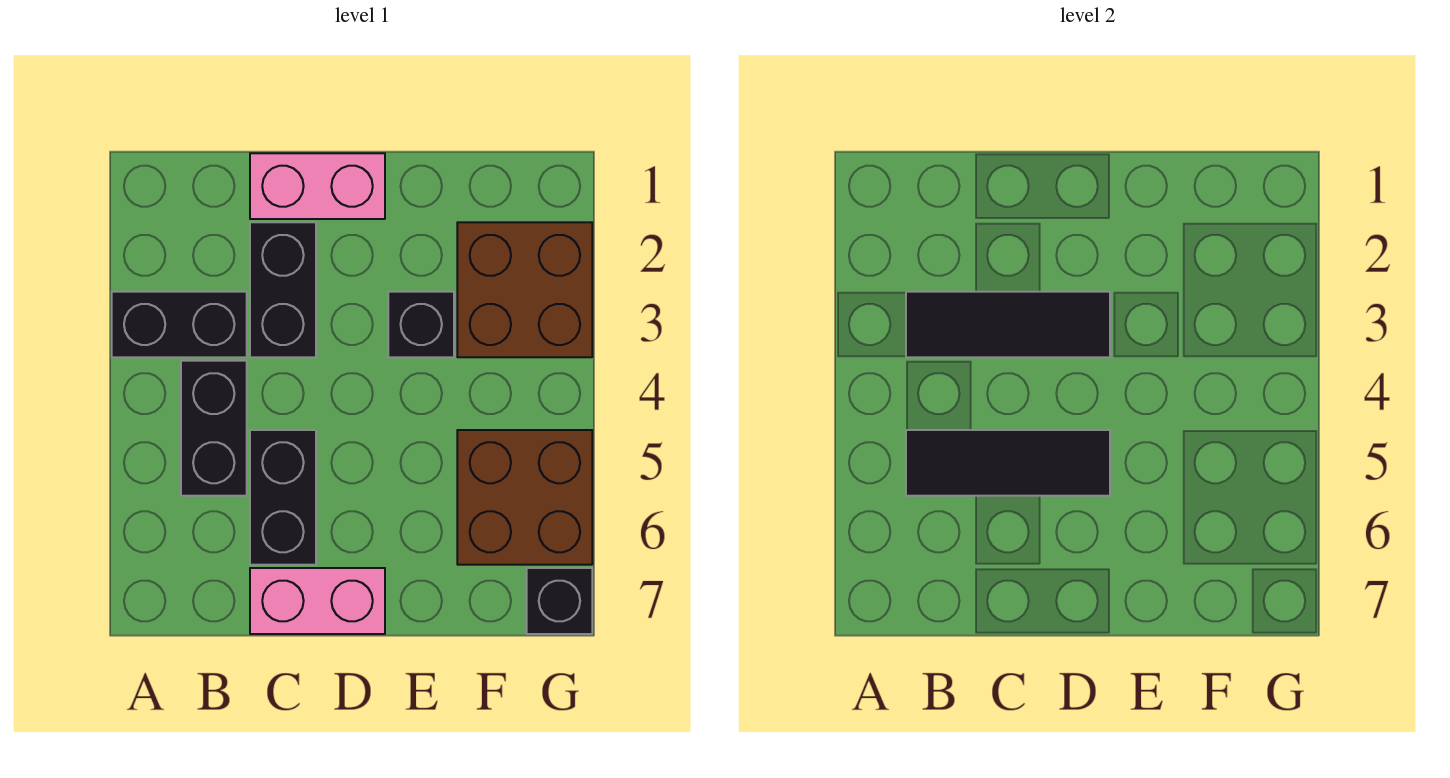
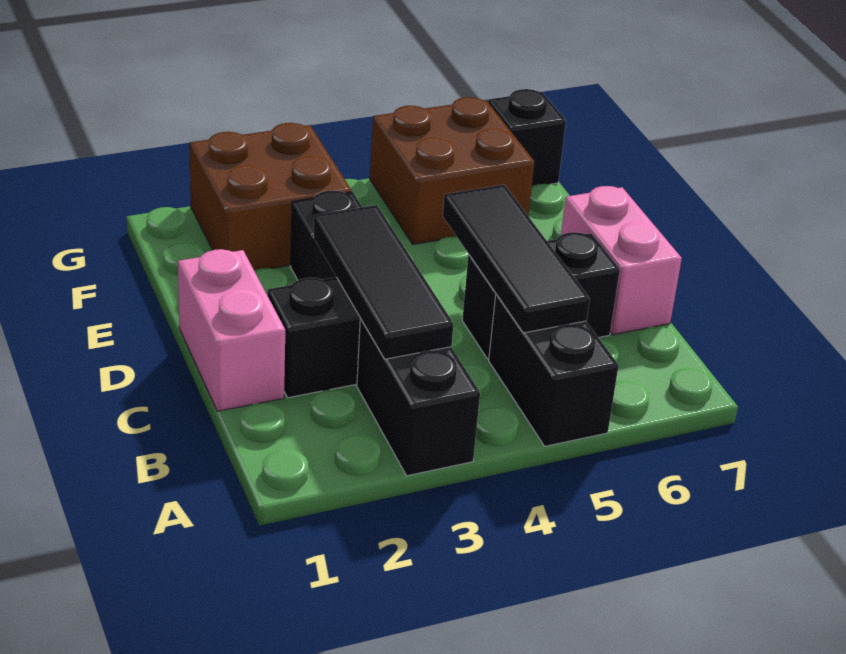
black brick B4:B5 level 1 -> black brick A5:B5 level 1

